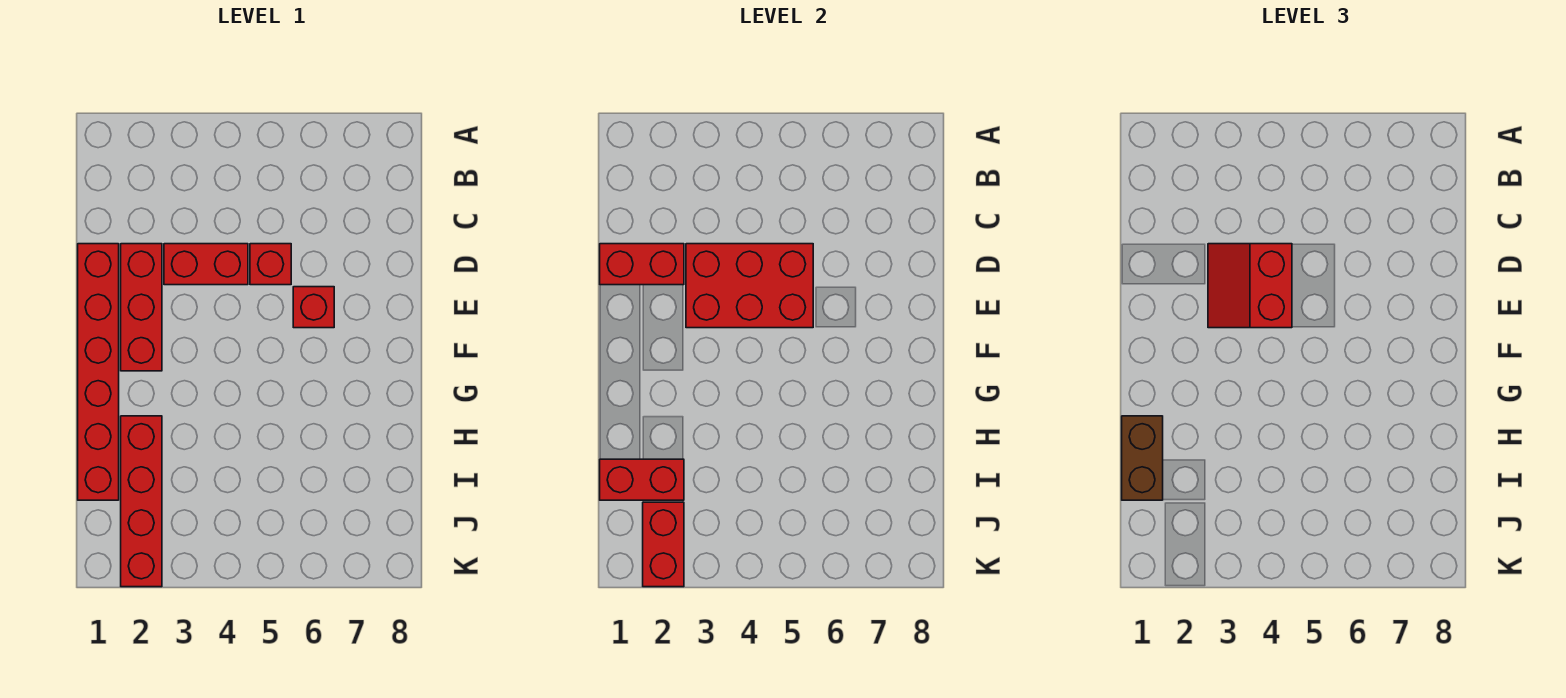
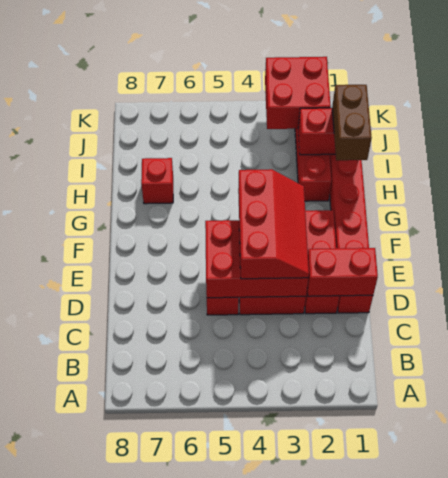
red slope D3:E4 level 3 top 4 -> red slope D3:F4 level 3 top 4
red brick E6 level 1 -> red brick H7 level 1
red brick J2:K2 level 2 -> red brick J2:K3 level 2

